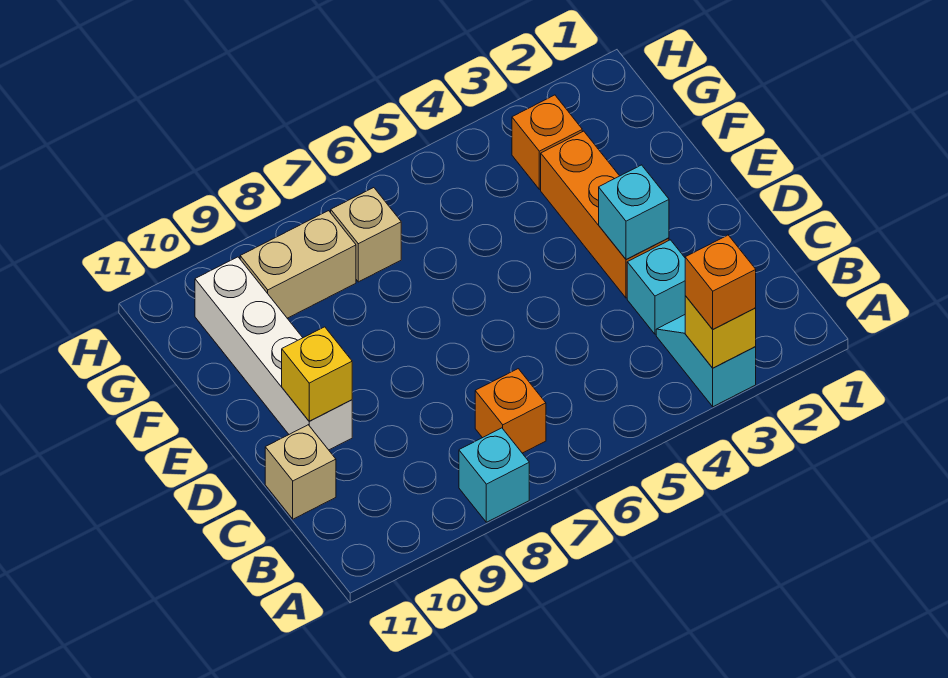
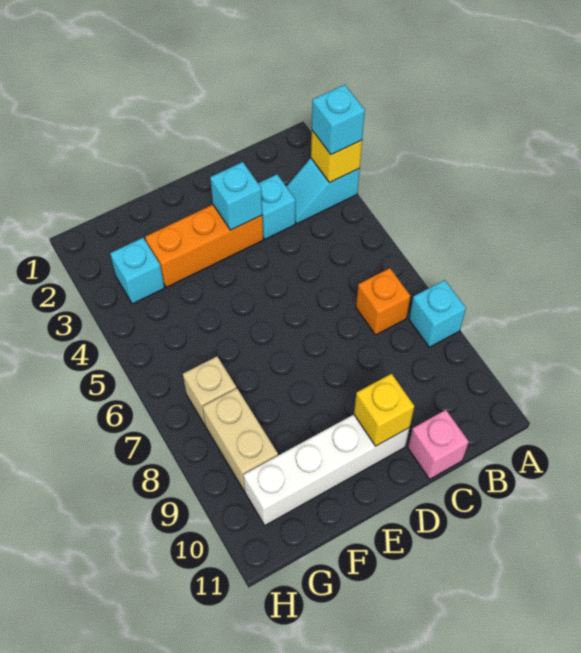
orange brick A3 level 3 -> cyan brick A3 level 3
tan brick C11 level 1 -> pink brick C11 level 1
orange brick G3 level 1 -> cyan brick G3 level 1

